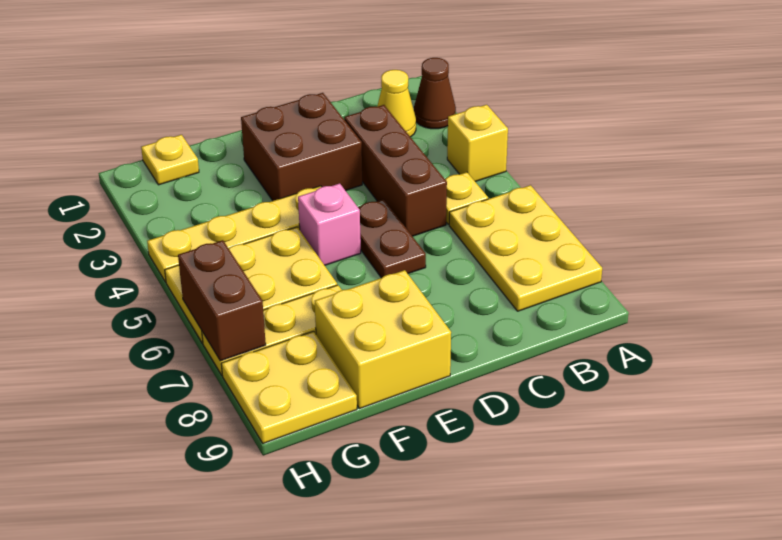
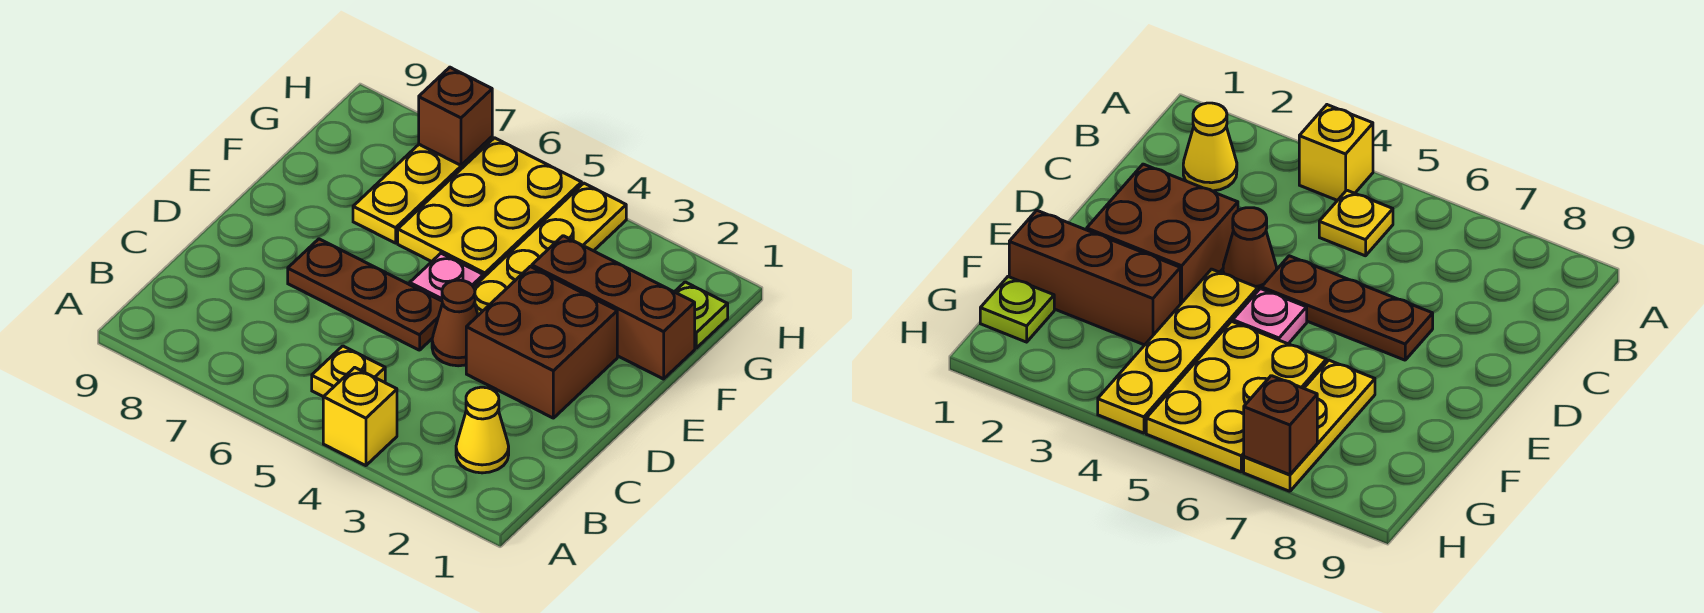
brown cone A2 level 1 -> brown cone D4 level 1
yellow plate A6:B8 level 1 -> none
brown brick C3:C5 level 1 -> brown brick F1:F3 level 1
brown plate D5:D6 level 1 -> brown plate D5:D7 level 1
pink brick E5 level 1 -> pink plate E5 level 1
yellow brick E8:F9 level 1 -> none
yellow plate G1 level 1 -> lime plate G1 level 1
yellow plate G8:H9 level 1 -> none
brown brick H6:H7 level 2 -> brown brick H7 level 2

